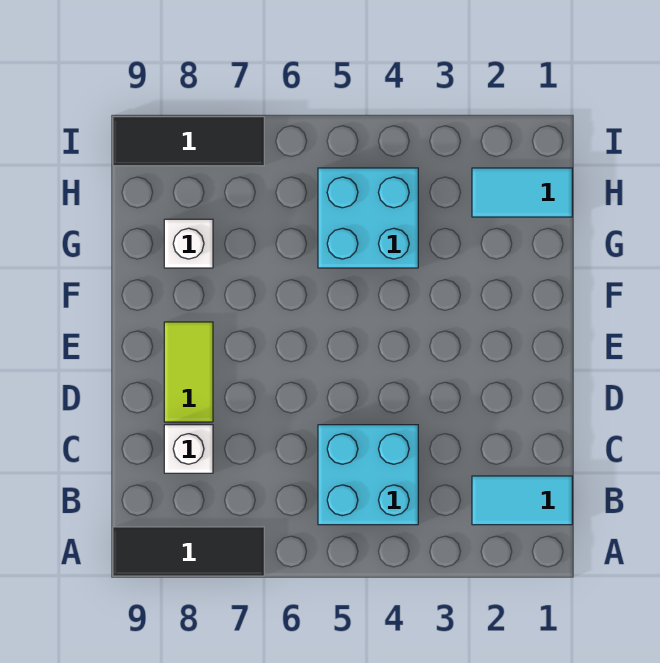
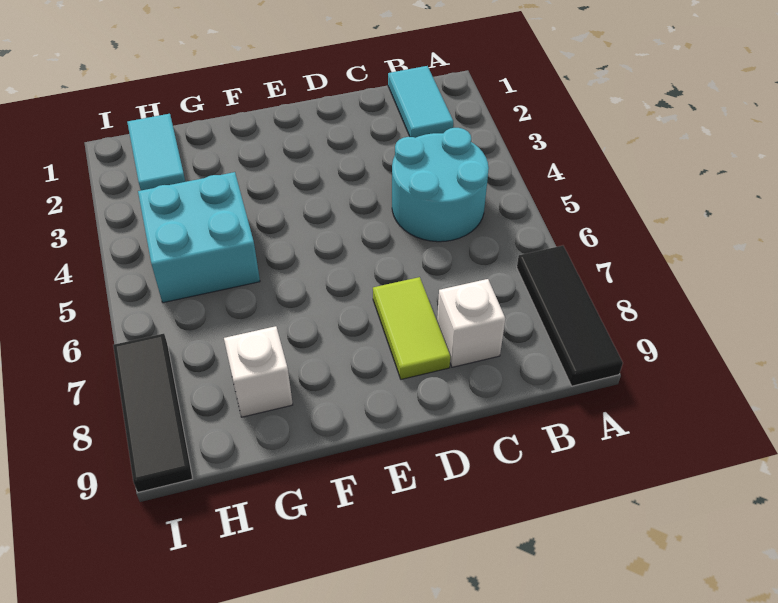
cyan brick B4:C5 level 1 -> cyan round brick B4:C5 level 1
lime tile D8:E8 level 1 -> lime tile D7:D8 level 1

